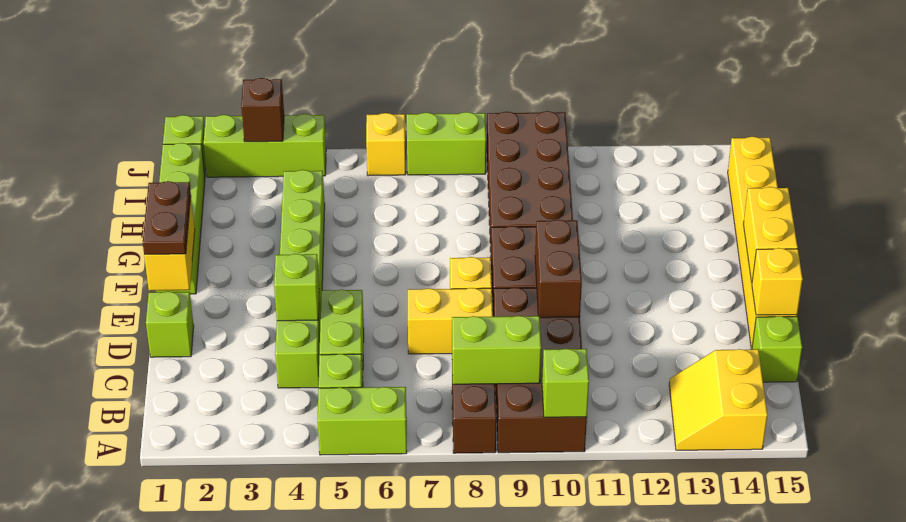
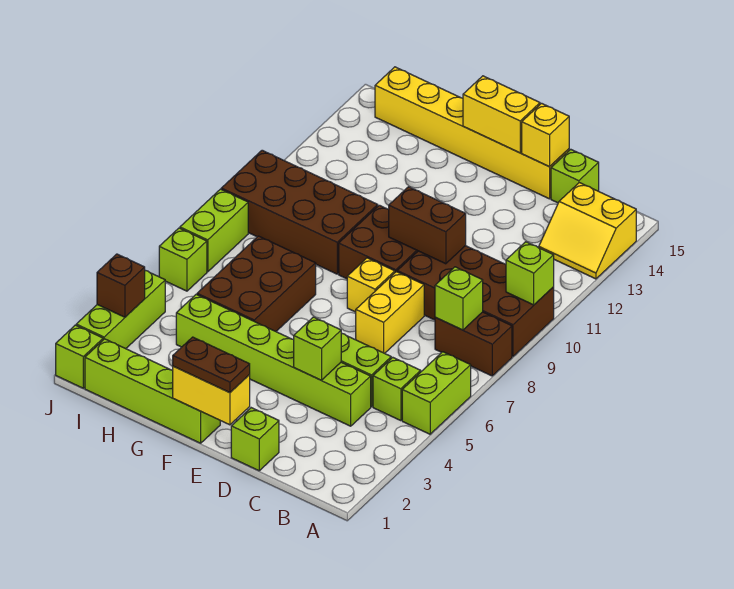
lime brick B8:B9 level 2 -> lime brick B8 level 2
none -> brown brick G5:H7 level 1
yellow brick J6 level 1 -> lime brick J6 level 1

